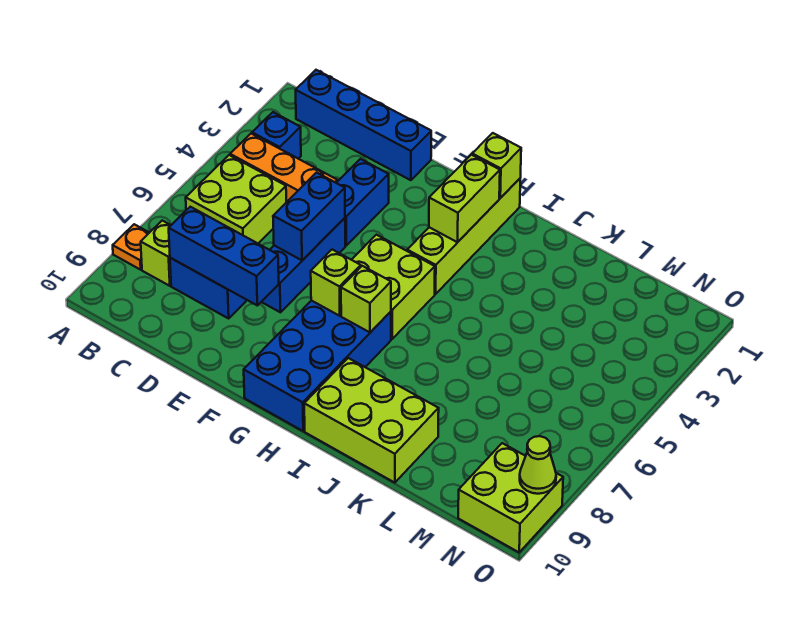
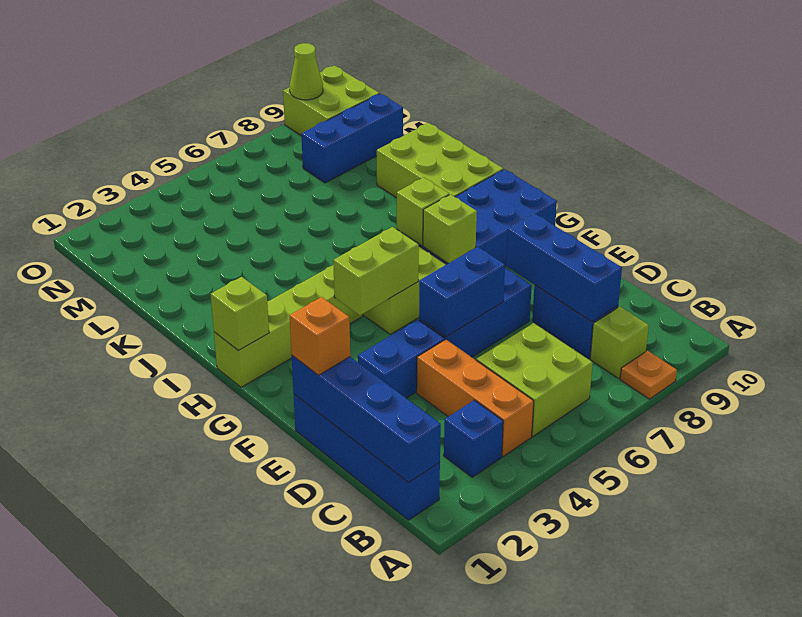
none -> blue brick B1:E1 level 2
none -> orange brick E1 level 3
lime brick H2:H3 level 2 -> lime brick G4:G5 level 2
none -> blue brick M8:M10 level 1

